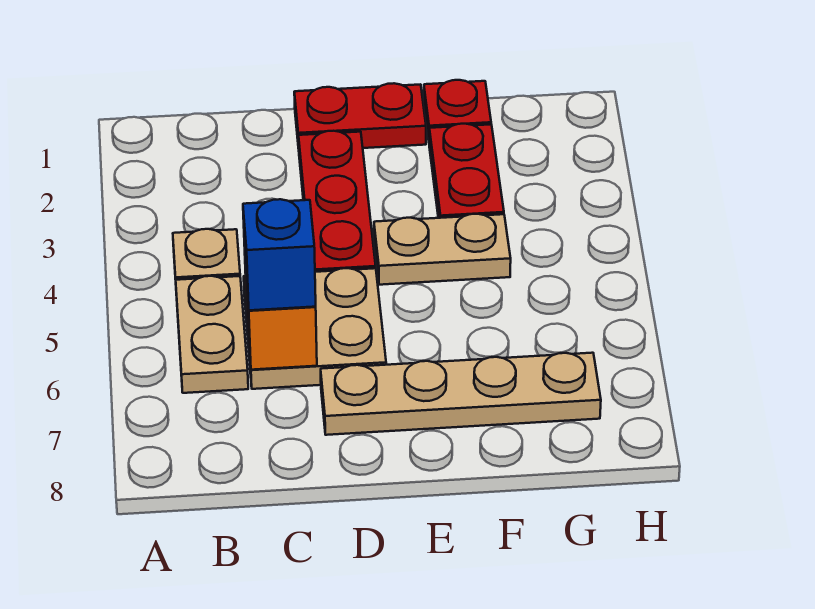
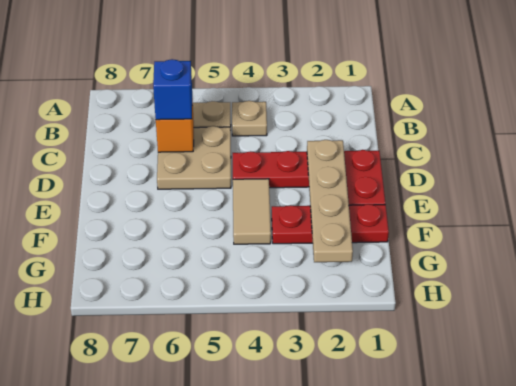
tan plate D7:G7 level 1 -> tan plate D2:G2 level 2
tan plate E4:F4 level 1 -> tan tile E4:F4 level 1

